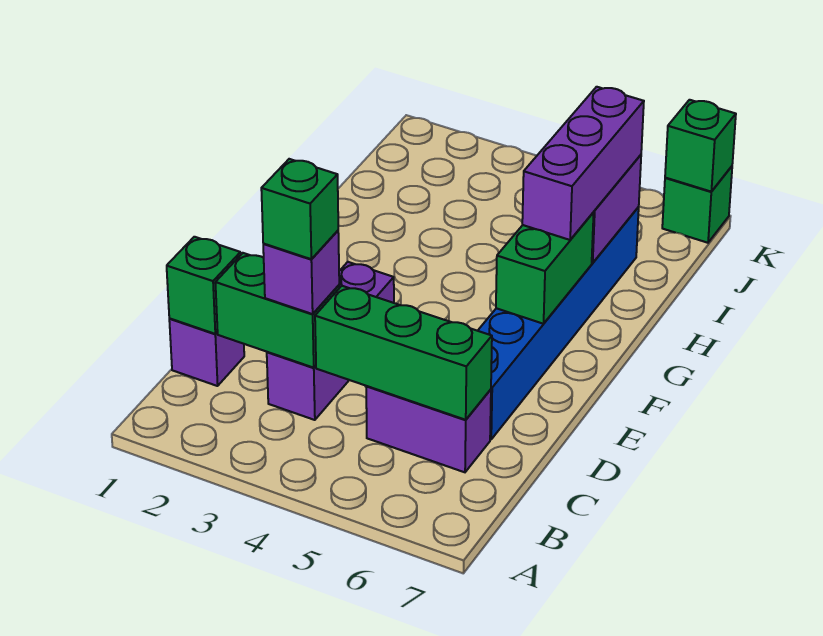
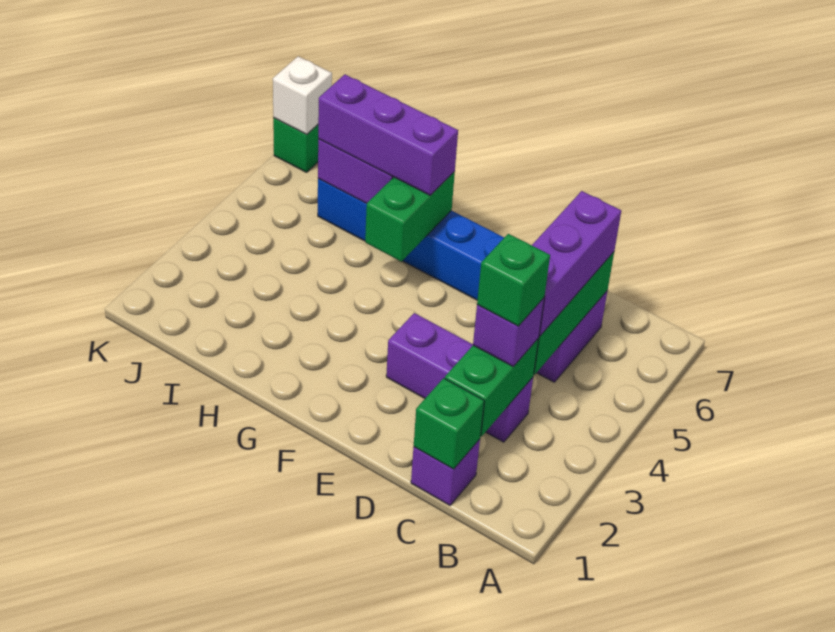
none -> purple brick C4:C6 level 3
green brick F6:G6 level 2 -> green brick G5:G6 level 2
green brick K7 level 2 -> white brick K7 level 2

